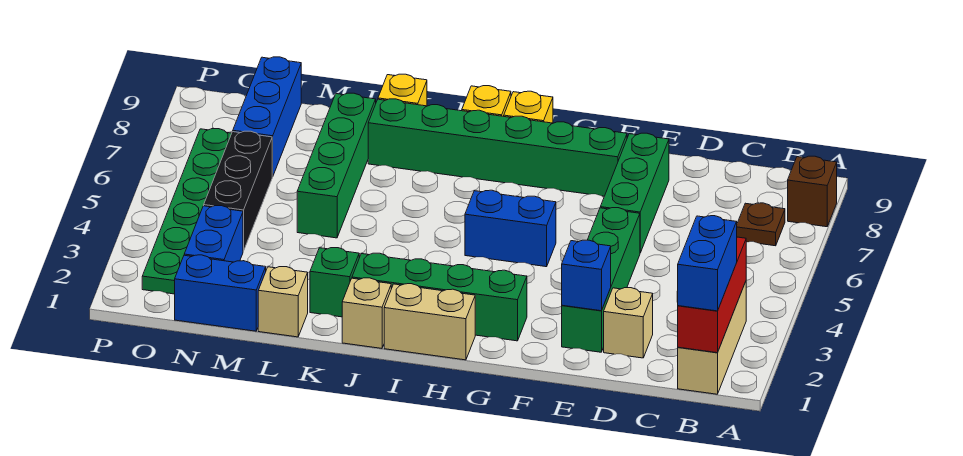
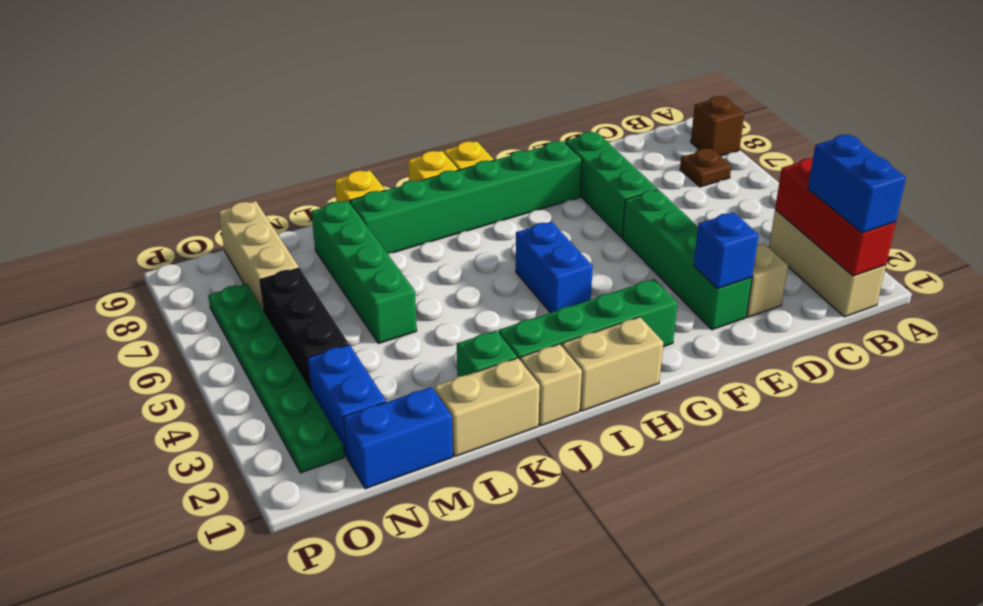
blue brick G5:H5 level 1 -> blue brick H4:H5 level 1
tan brick L1 level 1 -> tan brick K1:L1 level 1
blue brick N7:N9 level 1 -> tan brick N7:N9 level 1

